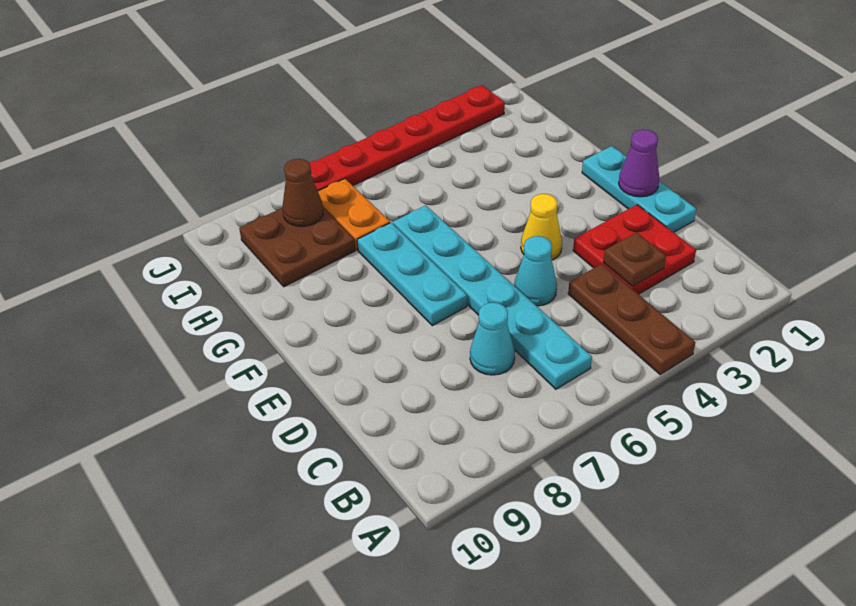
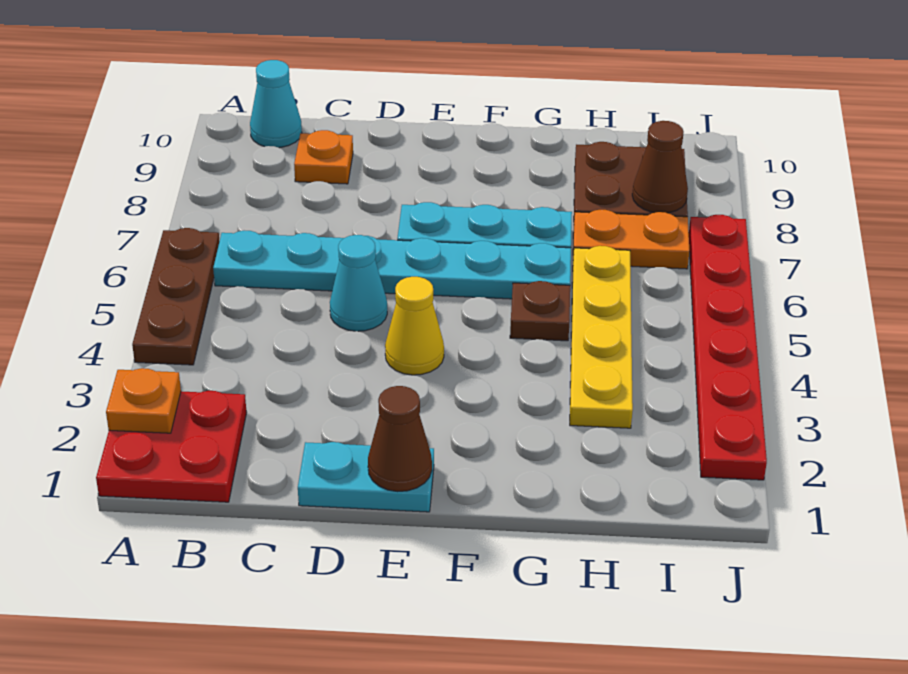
none -> orange plate A2 level 2
brown plate A4:C4 level 1 -> brown plate A4:A6 level 1
red plate C2:D3 level 1 -> red plate A1:B2 level 1
brown plate C3 level 2 -> brown plate G5 level 1
cyan cone C7 level 1 -> cyan cone B10 level 1
none -> orange plate C9 level 1
cyan plate D1:F1 level 1 -> cyan plate D1:E1 level 1
purple cone E1 level 2 -> brown cone E1 level 2
none -> yellow plate H3:H6 level 1

